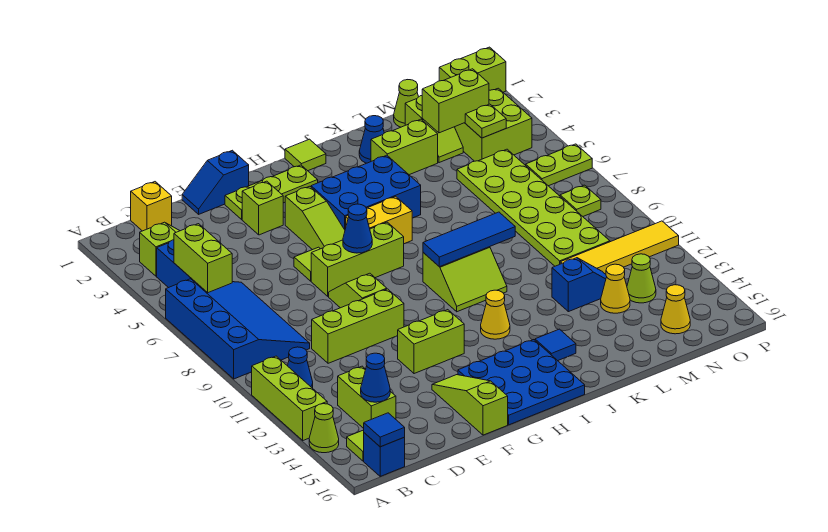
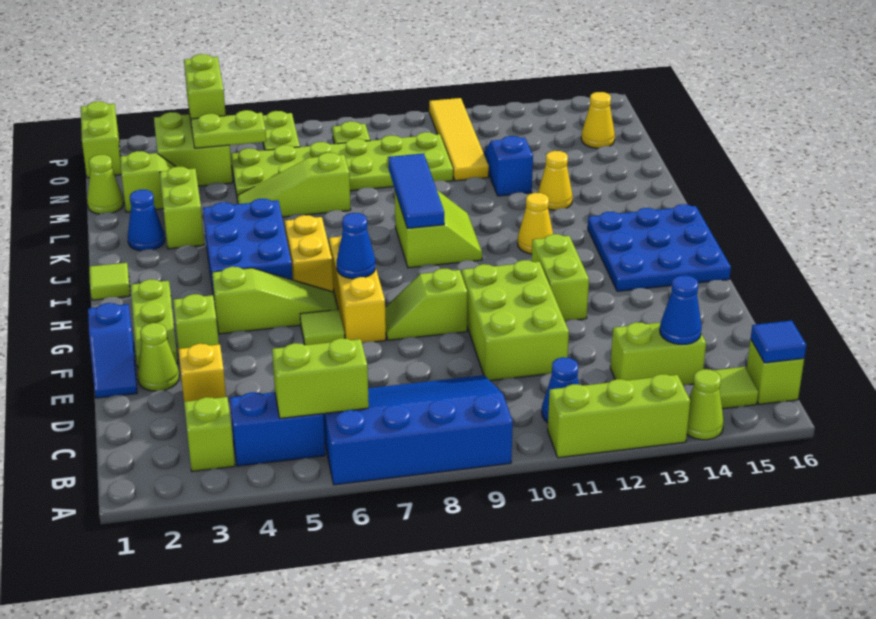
blue brick B16 level 1 -> lime brick B16 level 1
yellow brick C1 level 1 -> yellow brick D3 level 1
lime brick D10:F10 level 1 -> lime brick D10:F11 level 1
lime brick F7:H7 level 1 -> yellow brick F7:H7 level 1
lime slope F14:F16 level 1 top 16 -> lime slope L5:L7 level 1 top 7
blue tile J14 level 1 -> none
lime brick M3:N3 level 2 -> lime brick O4:P4 level 2
yellow cone M13 level 1 -> yellow cone K13 level 1
lime plate N4 level 2 -> lime plate N4:N5 level 2
lime cone N13 level 1 -> lime cone E2 level 1

